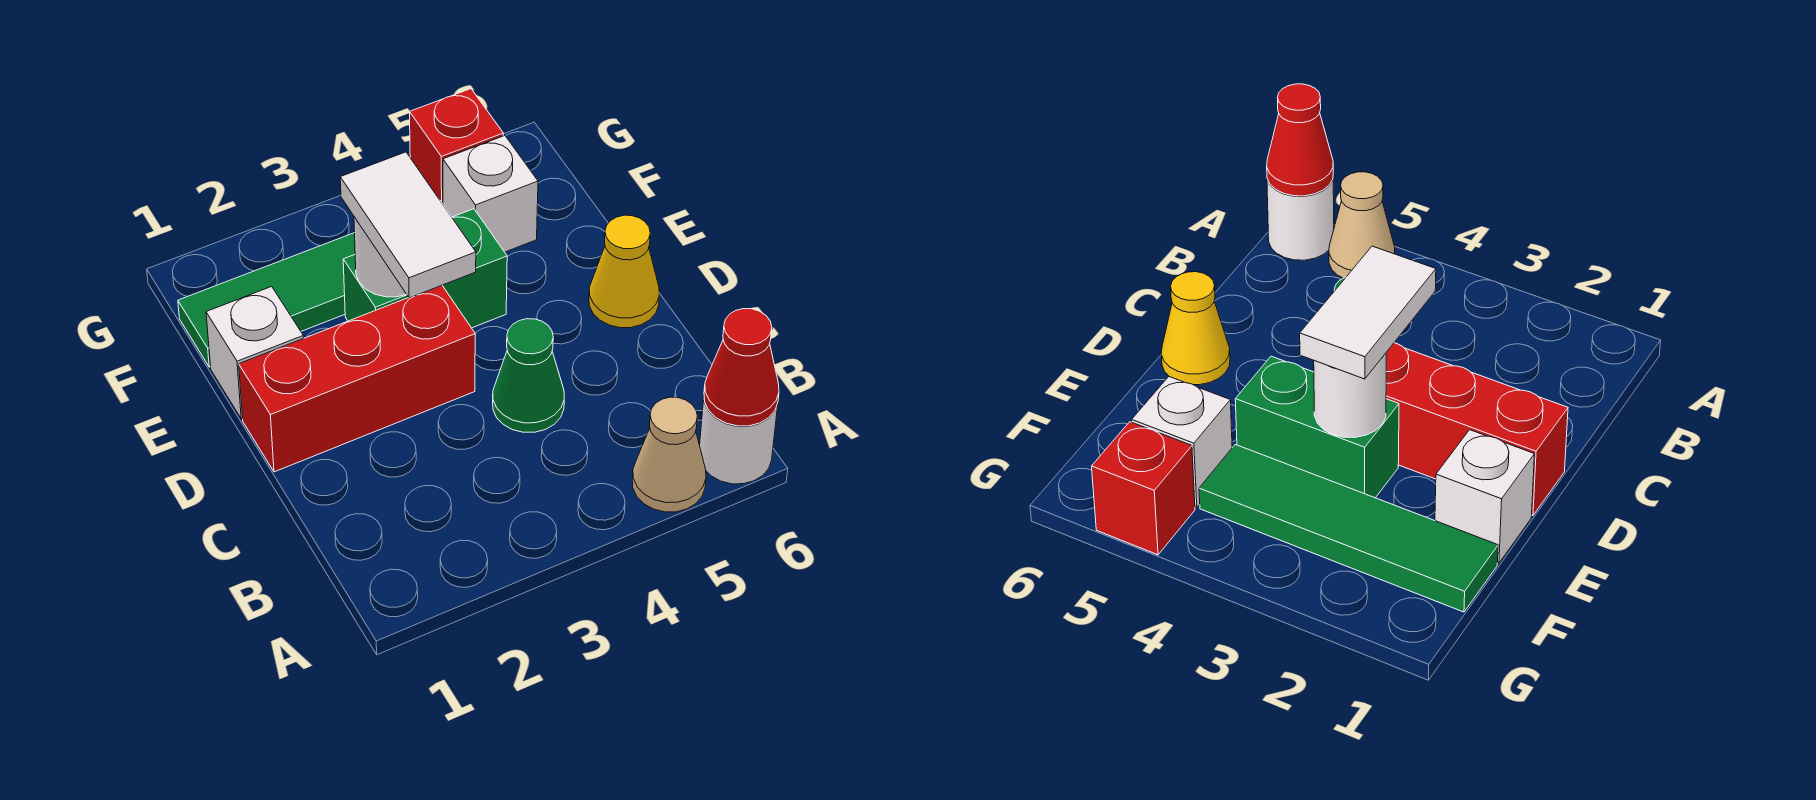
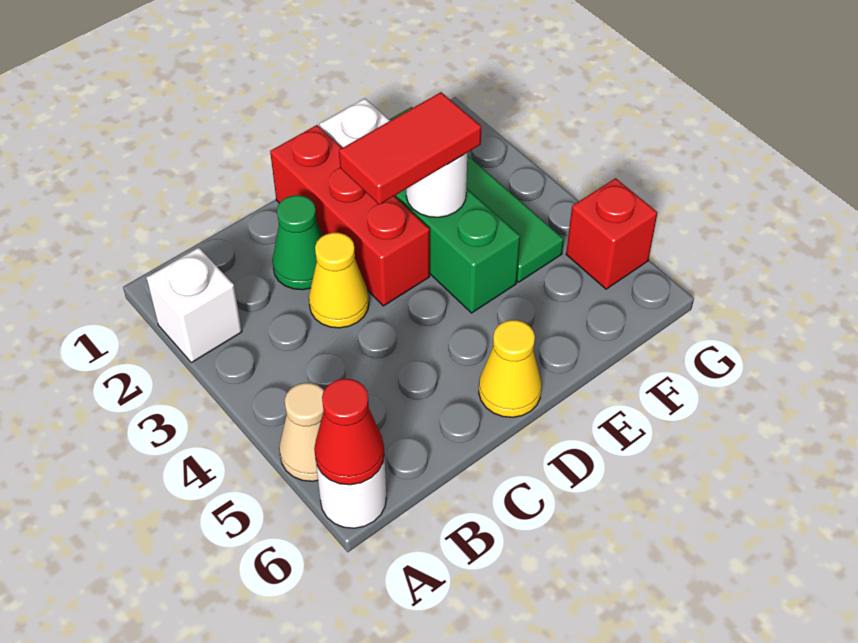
none -> yellow cone C3 level 1
green cone C4 level 1 -> green cone C2 level 1
white tile D3:E3 level 3 -> red tile D3:E3 level 3
white brick F5 level 1 -> white brick A2 level 1

